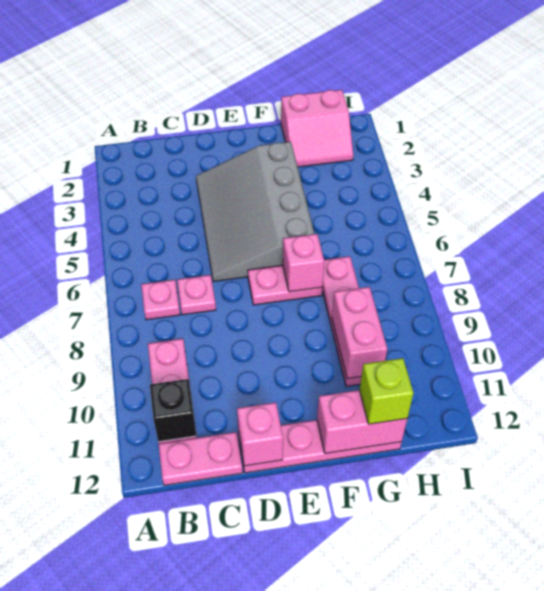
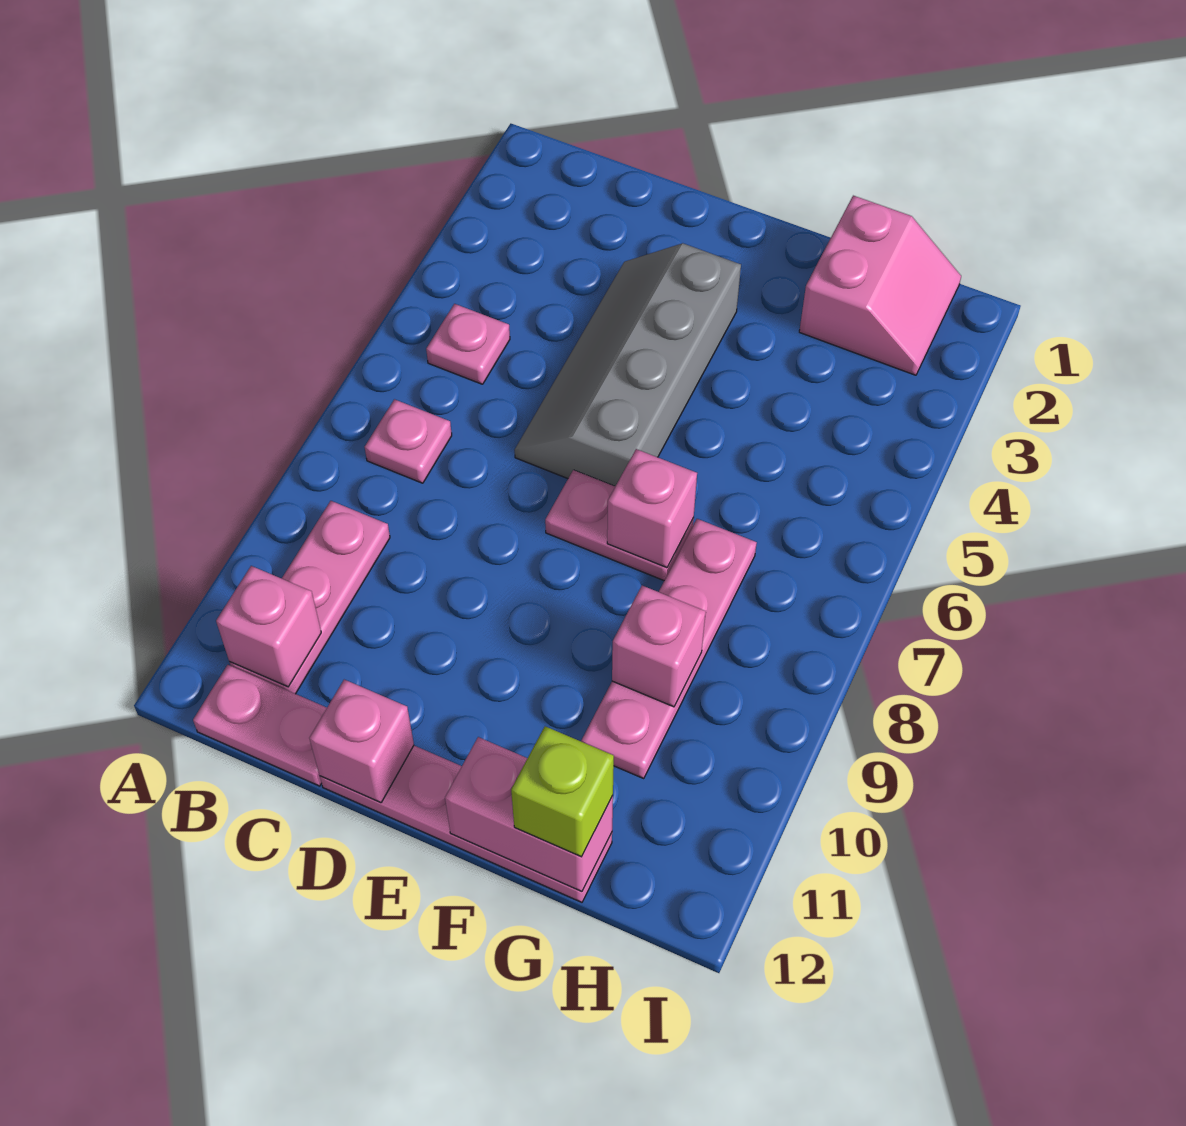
black brick B11 level 2 -> pink brick B11 level 2
pink plate C7 level 1 -> pink plate B5 level 1
grey slope D3:F6 level 1 top F -> grey slope D3:E6 level 1 top E
pink slope G1:H2 level 1 top 1 -> pink slope G1:H2 level 1 top G
pink brick G9:G10 level 2 -> pink brick G9 level 2

